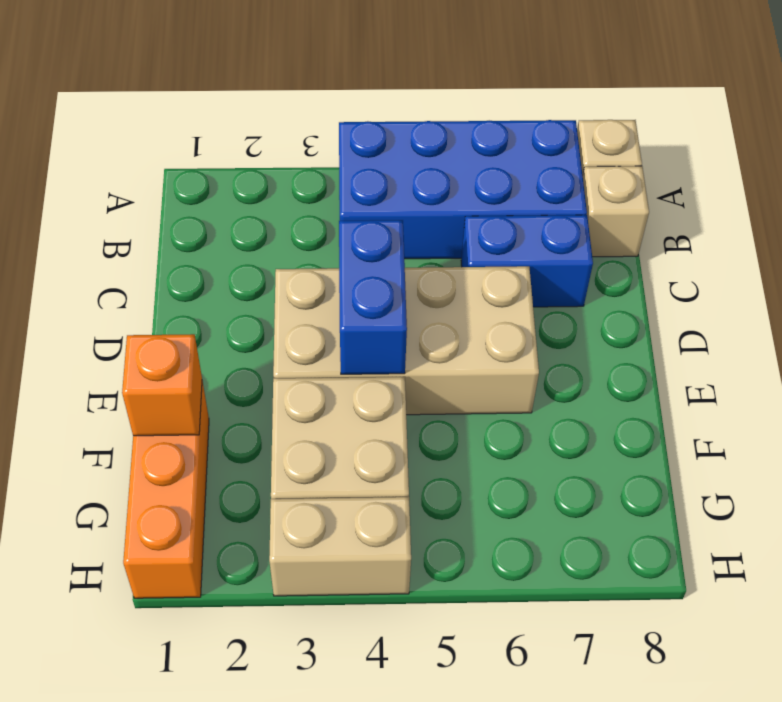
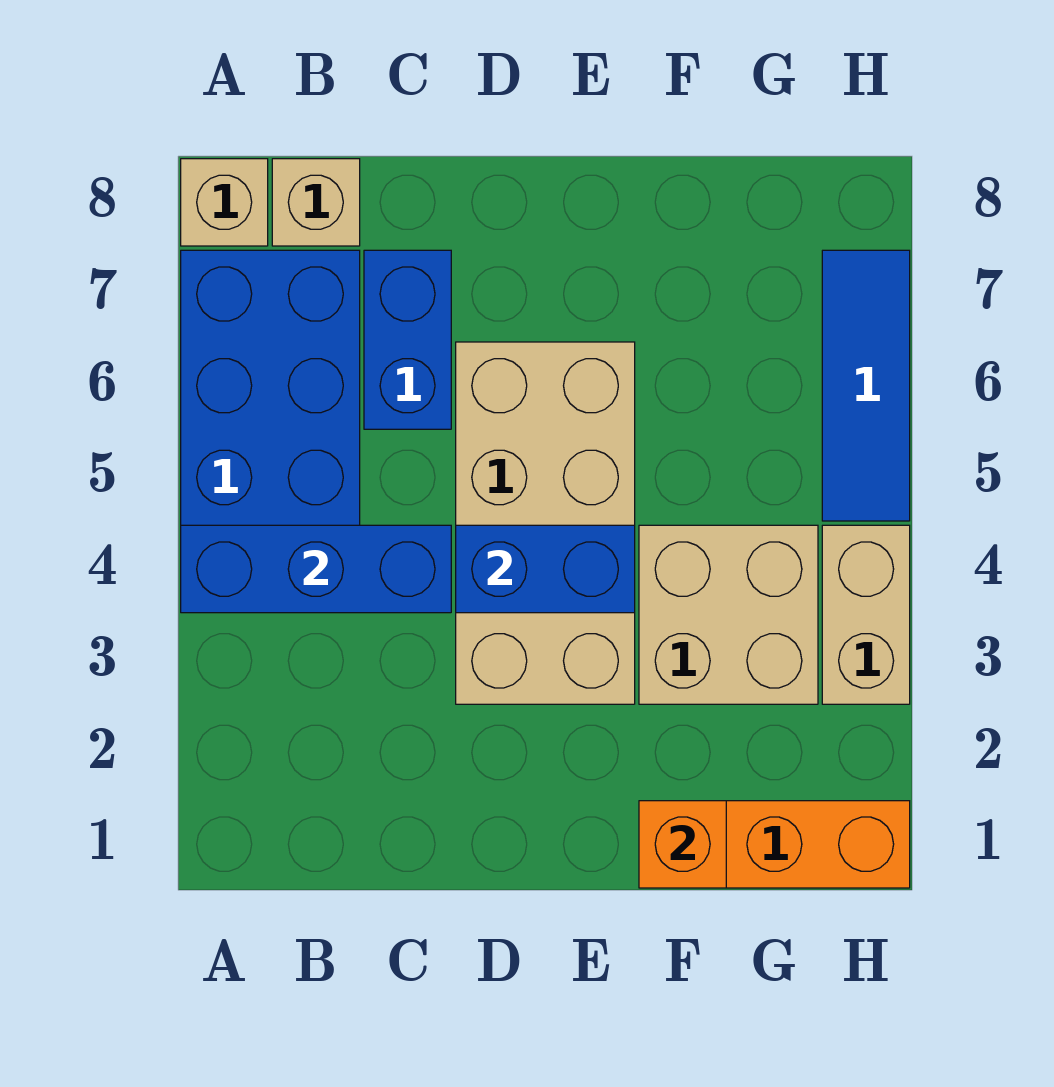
none -> blue brick A4:C4 level 2
none -> blue tile H5:H7 level 1

